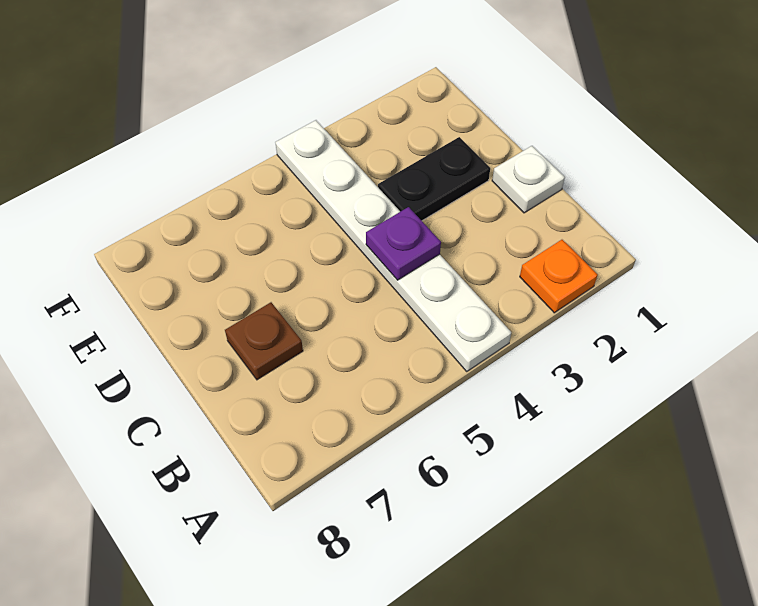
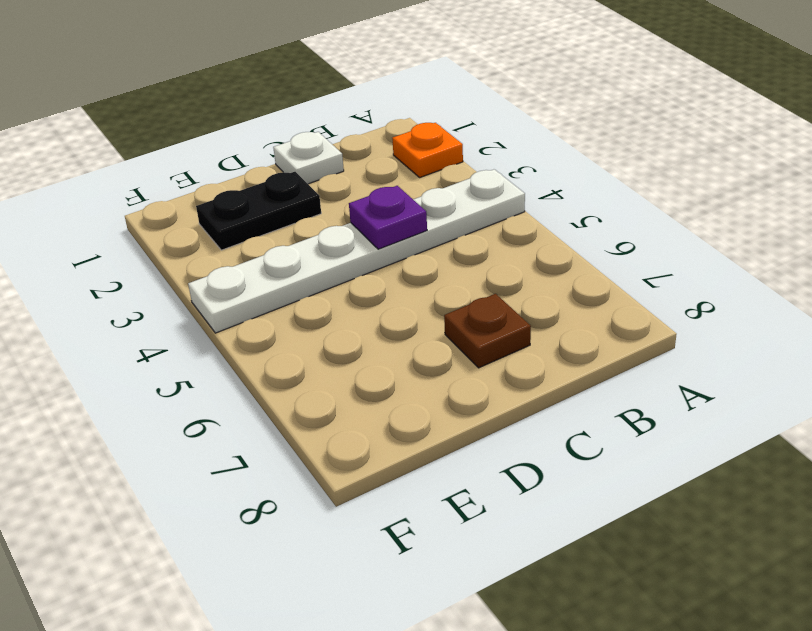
black plate D2:D3 level 1 -> black plate D2:E2 level 1

